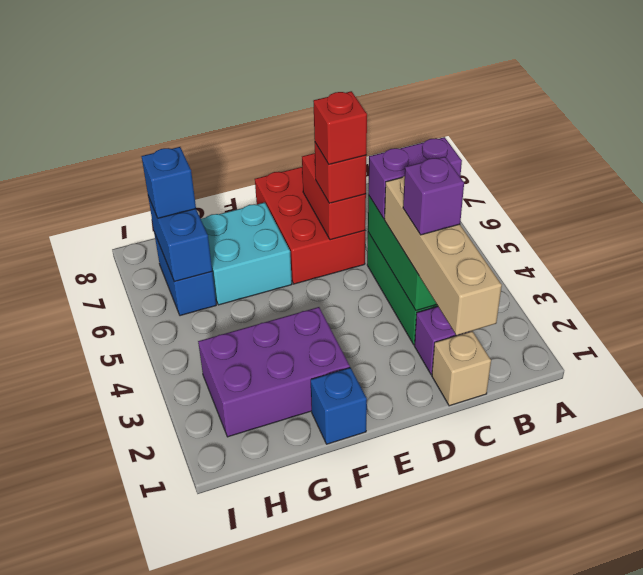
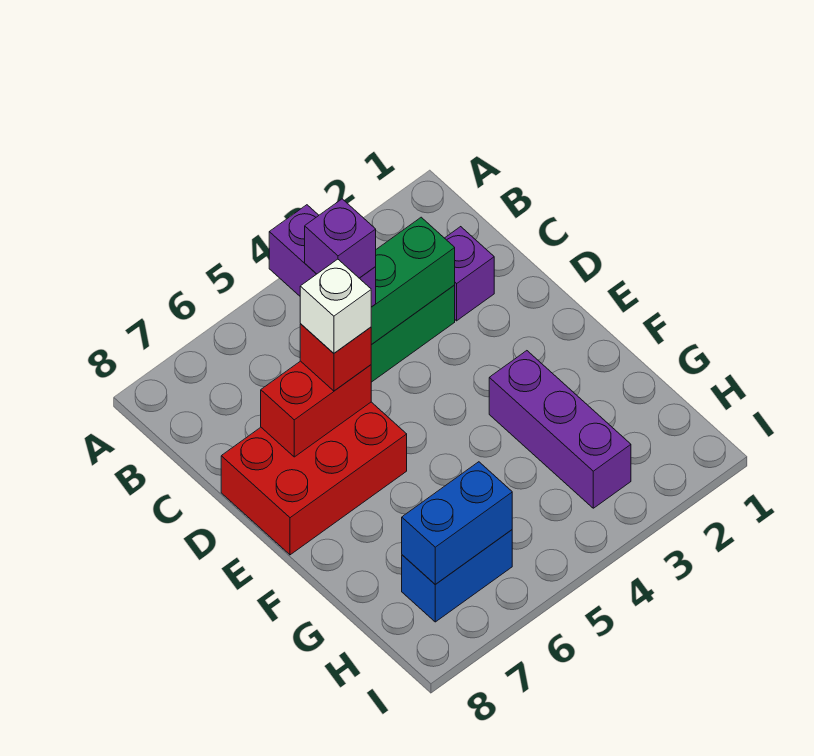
tan brick C1 level 1 -> none
tan brick C1:C4 level 3 -> none
purple brick C3 level 4 -> purple brick C5 level 4
red brick D6 level 4 -> white brick D6 level 4
blue brick F1 level 1 -> none
purple brick F2:H3 level 1 -> purple brick F3:H3 level 1
cyan brick F6:G7 level 1 -> none
blue brick H7 level 3 -> none

